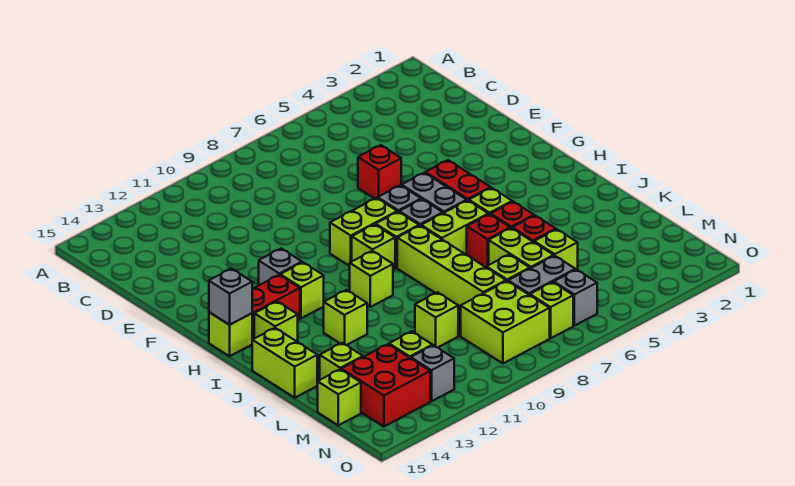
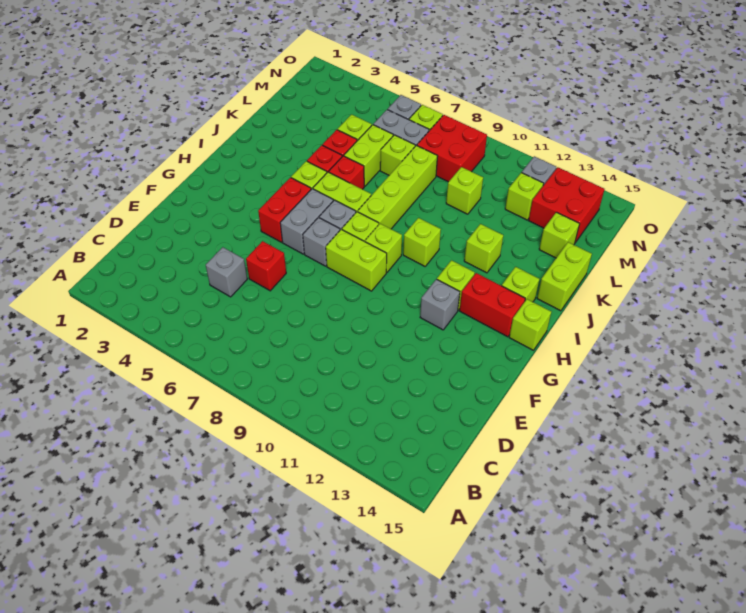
grey brick H15 level 2 -> grey brick D5 level 1
lime brick M8:N9 level 1 -> red brick M8:N9 level 1
lime brick M15 level 1 -> none

